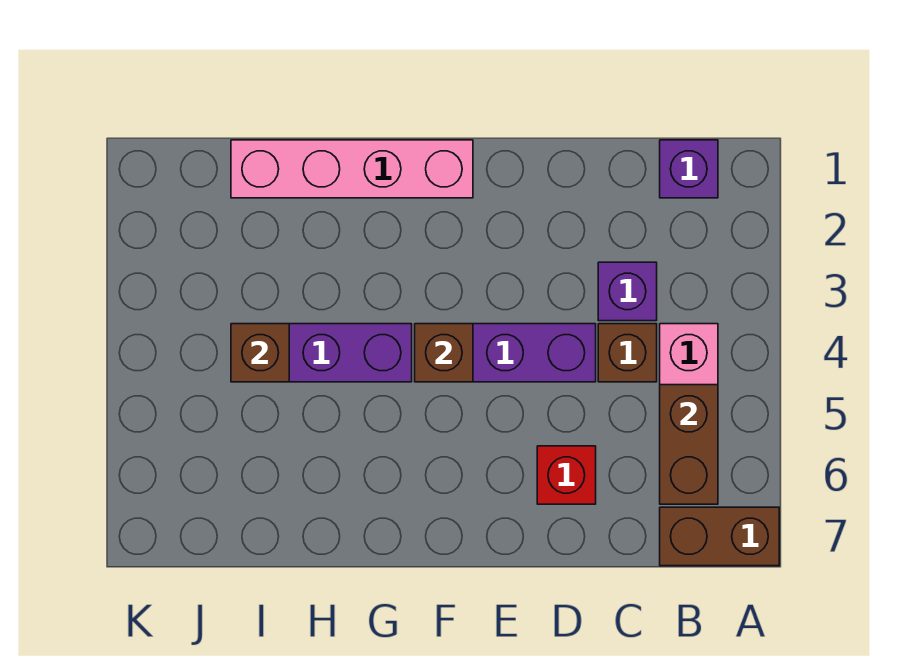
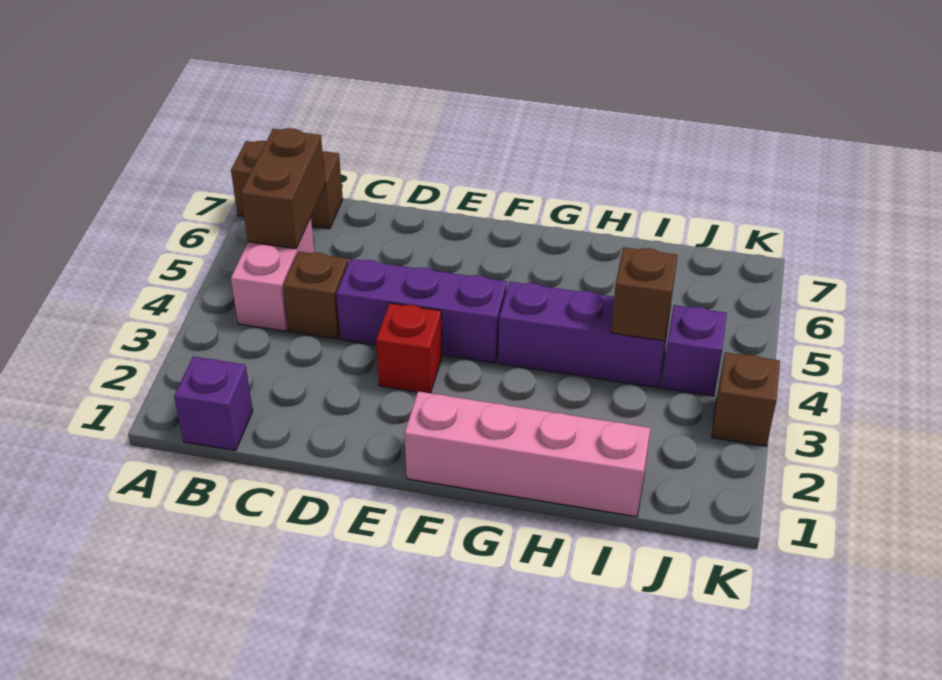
purple brick C3 level 1 -> purple brick J4 level 1
red brick D6 level 1 -> red brick E3 level 1
brown brick F4 level 2 -> brown brick K3 level 1

